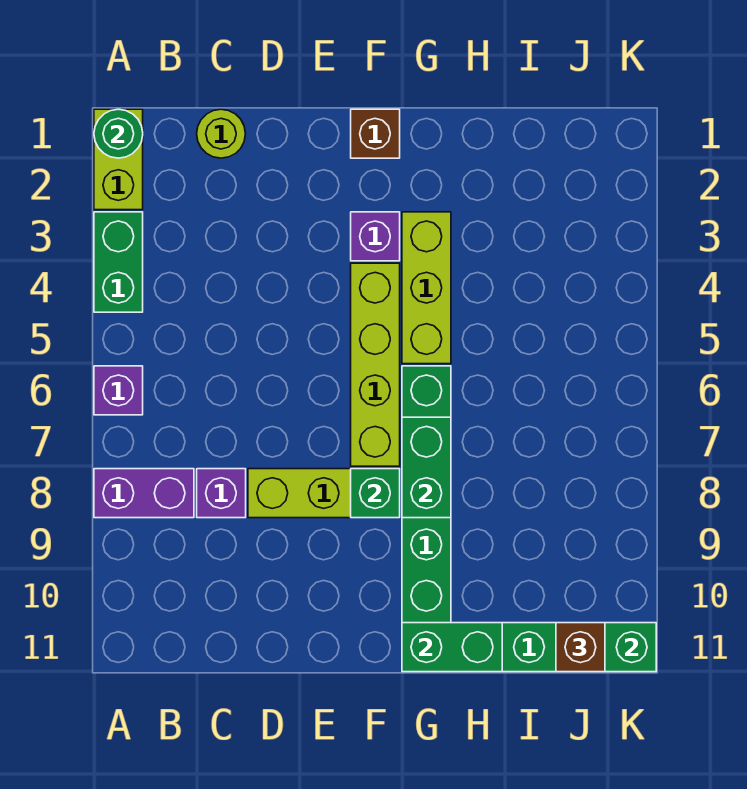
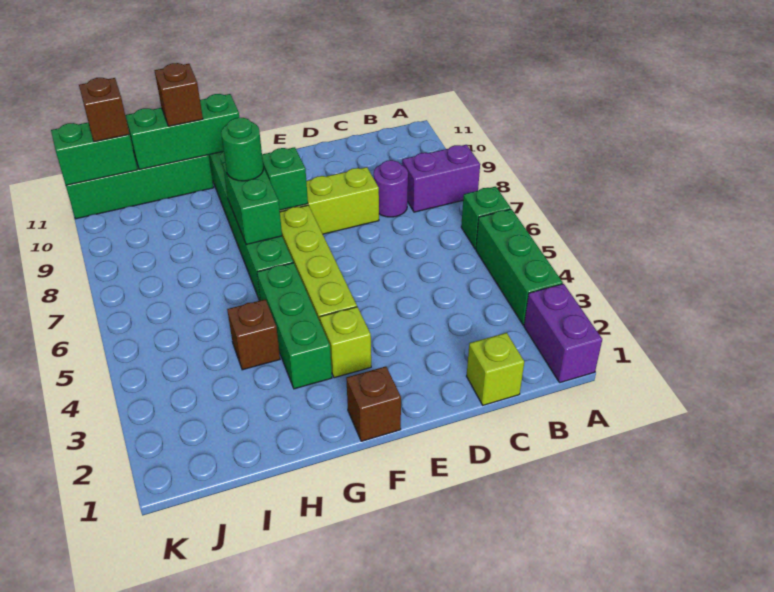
lime brick A1:A2 level 1 -> purple brick A1:A2 level 1
green round brick A1 level 2 -> green round brick G8 level 3
green brick A3:A4 level 1 -> green brick A3:A5 level 1
purple brick A6 level 1 -> green brick A6 level 1
lime round brick C1 level 1 -> lime brick C1 level 1
purple brick C8 level 1 -> purple round brick C8 level 1
purple brick F3 level 1 -> lime brick F3 level 1
lime brick G3:G5 level 1 -> green brick G3:G5 level 1
green brick G11:H11 level 2 -> green brick G11:I11 level 2
none -> brown brick H4 level 1
none -> brown brick H11 level 3

